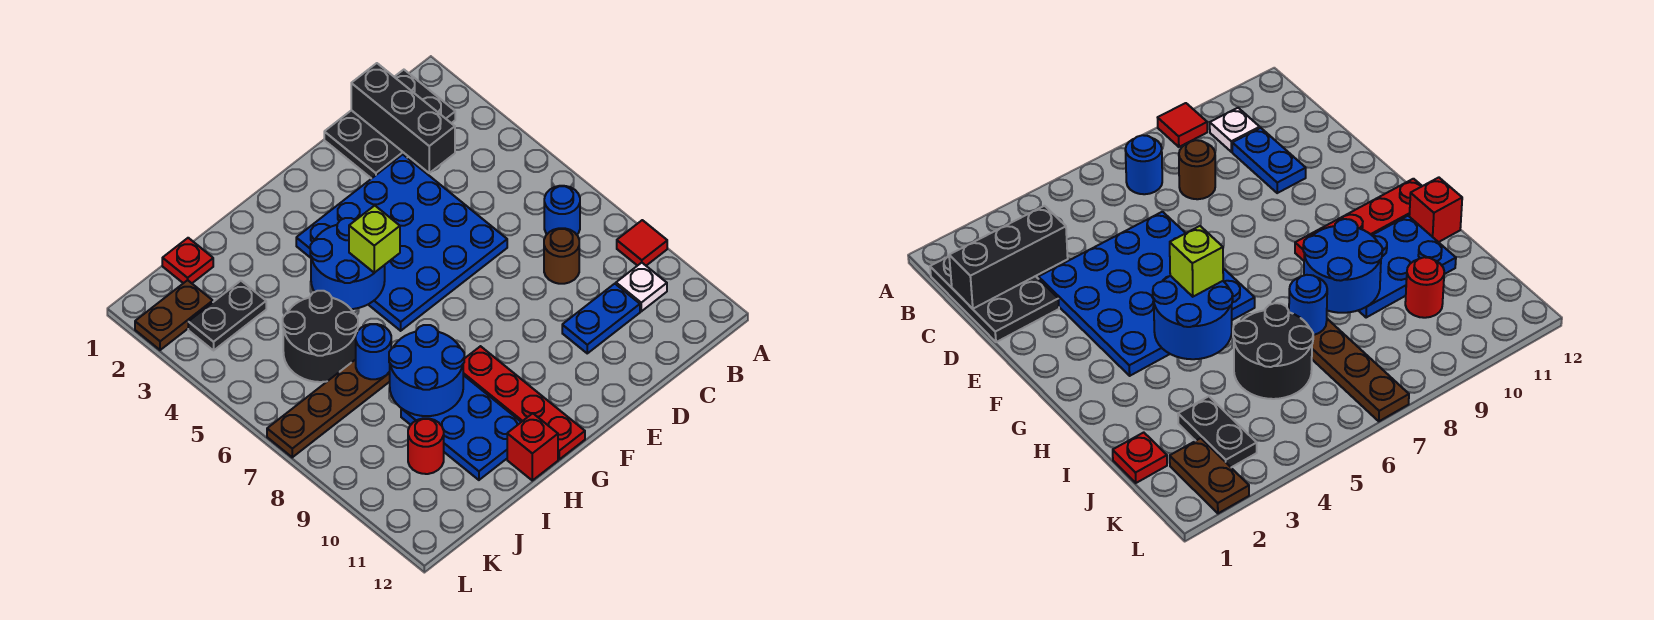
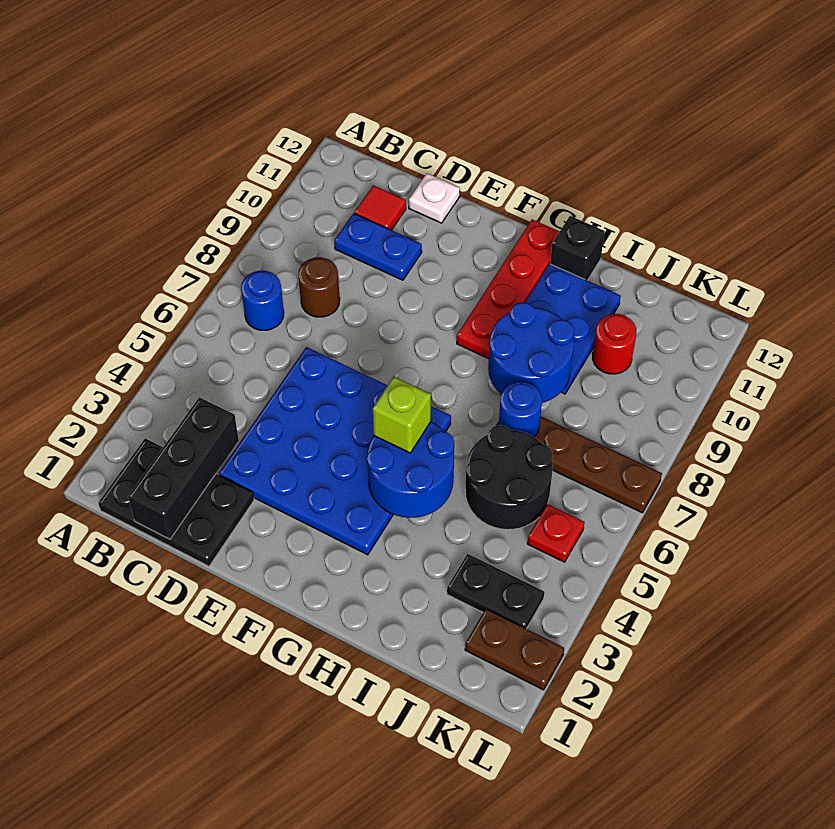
red tile A9 level 1 -> red tile C11 level 1
white plate B10 level 1 -> white plate D12 level 1
red brick H12 level 1 -> black brick H12 level 1
red plate J1 level 1 -> red plate K5 level 1

